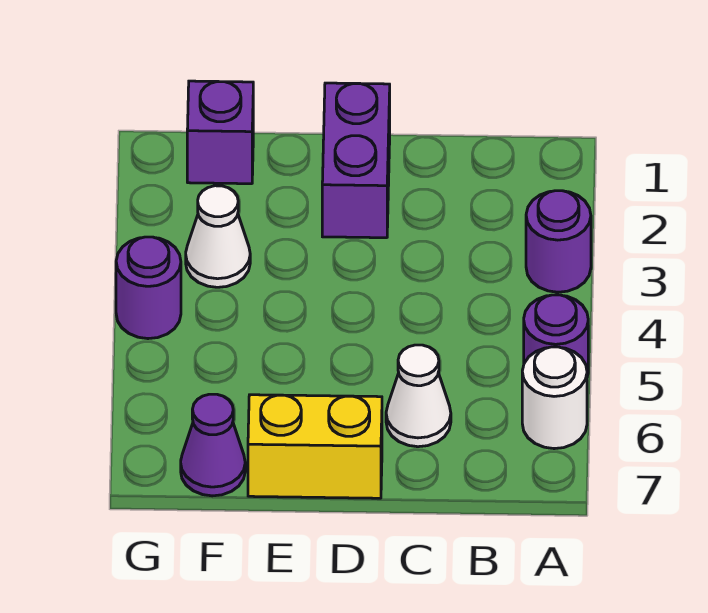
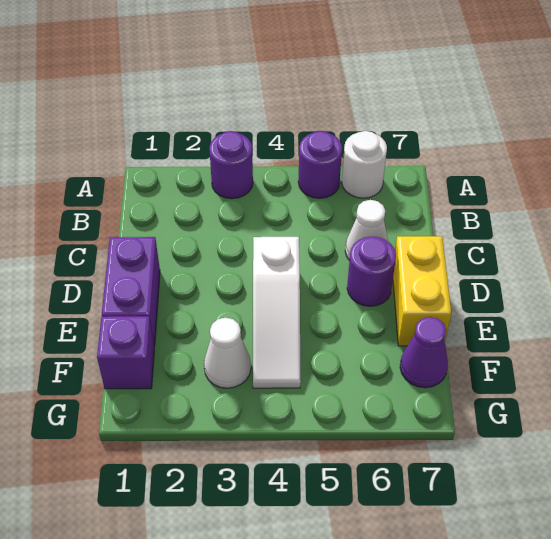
purple brick D1:D2 level 1 -> purple brick D1:E1 level 1
none -> white slope D4:F4 level 1 top D
purple round brick G4 level 1 -> purple round brick D6 level 1

